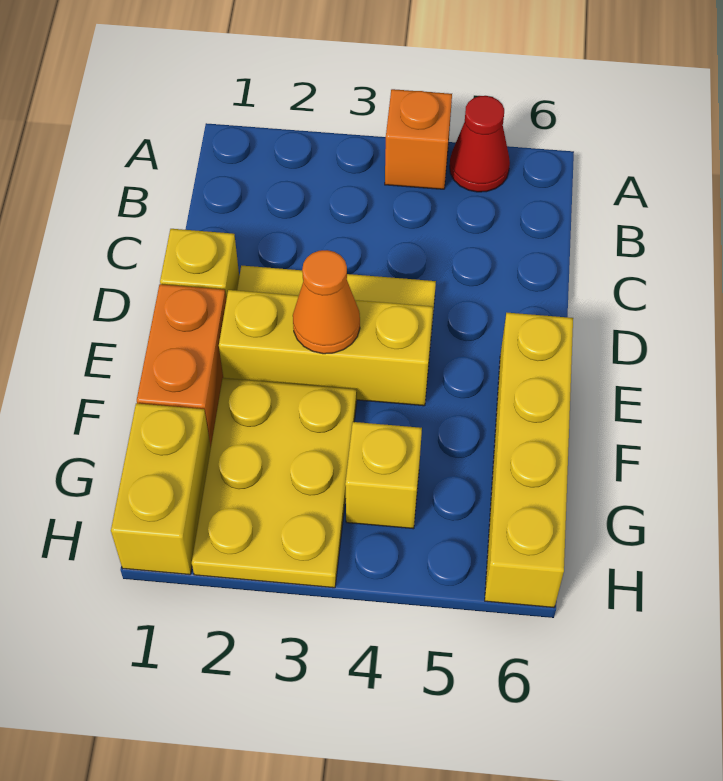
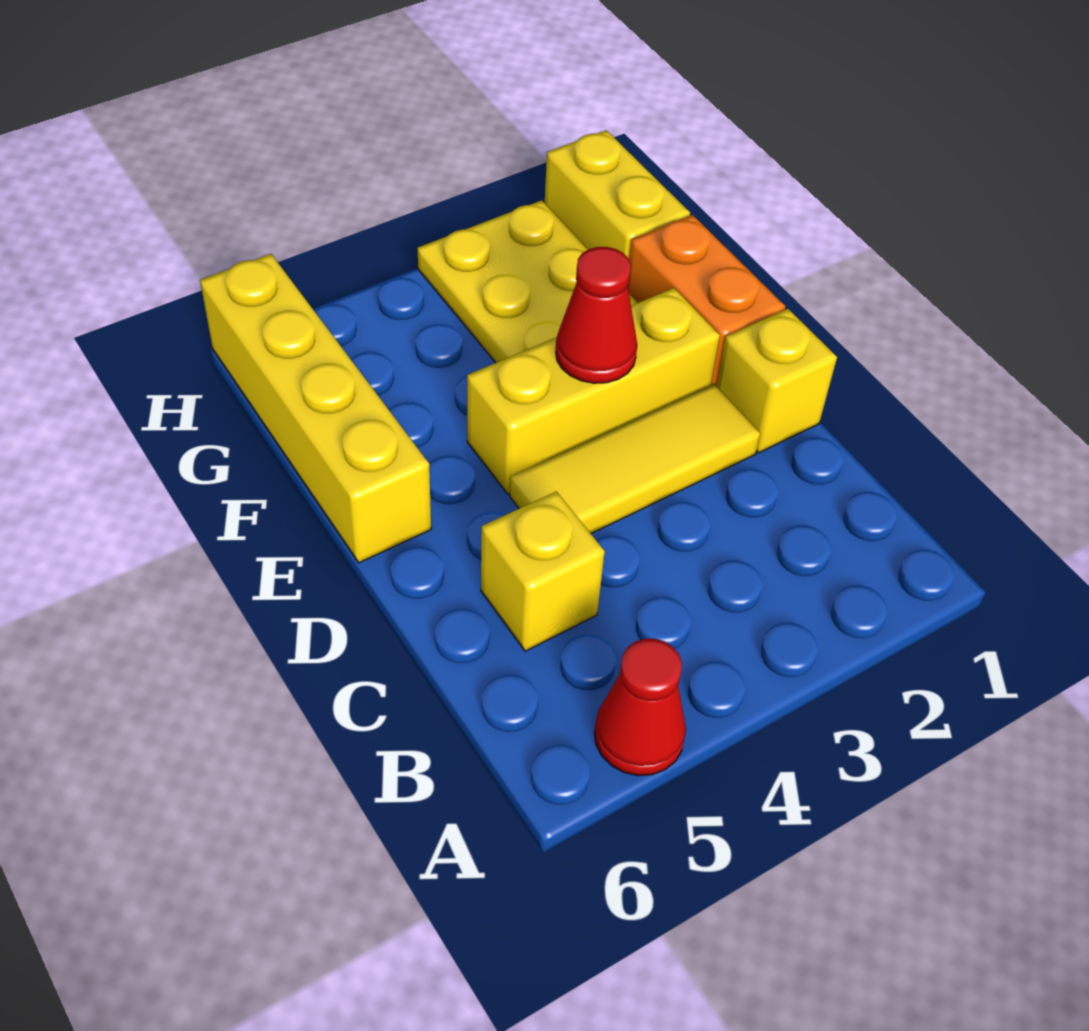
orange brick A4 level 1 -> none
orange cone E3 level 2 -> red cone E3 level 2
yellow brick G4 level 1 -> yellow brick C5 level 1

